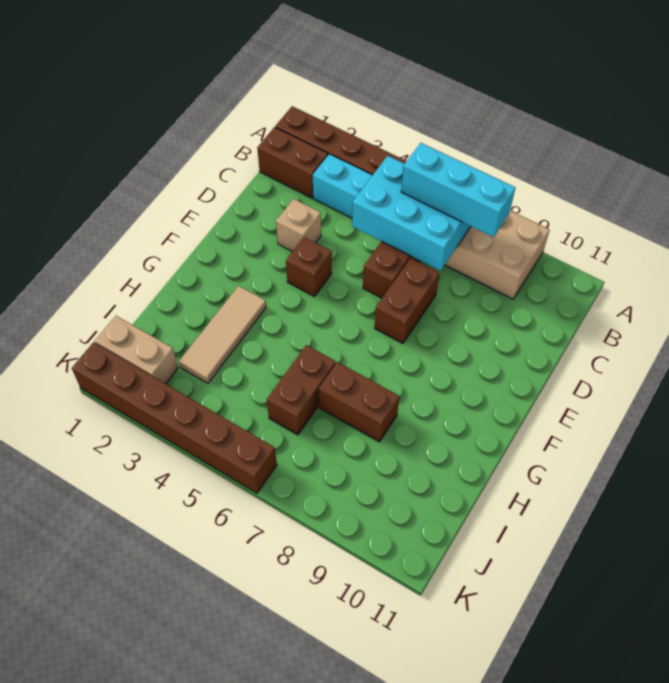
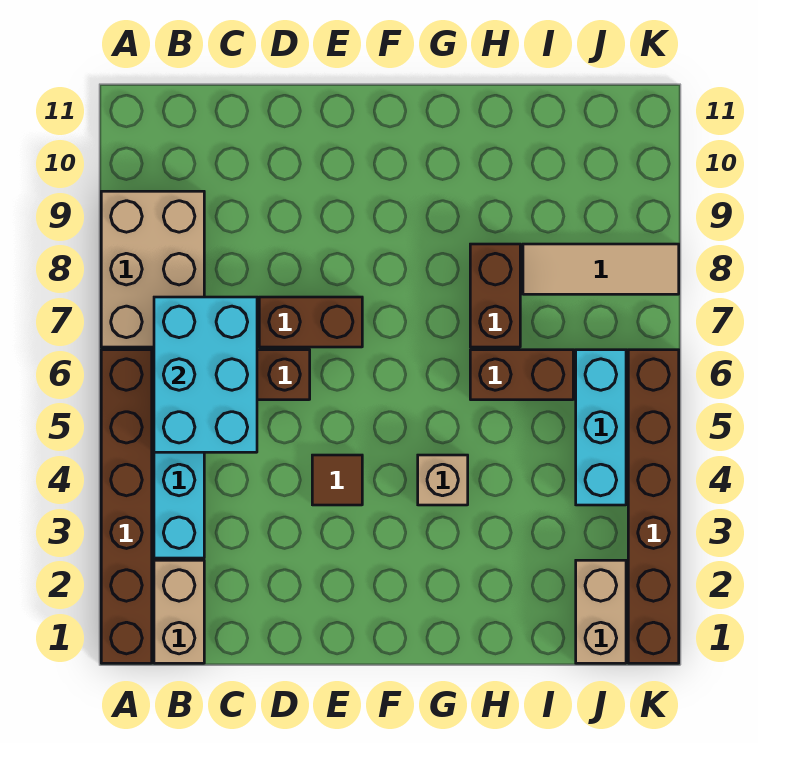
brown brick B1:B2 level 1 -> tan brick B1:B2 level 1
cyan brick B6:B8 level 3 -> cyan brick J4:J6 level 1
tan brick D3 level 1 -> tan brick G4 level 1
brown brick E4 level 1 -> brown tile E4 level 1
tan tile G3:I3 level 1 -> tan tile I8:K8 level 1

